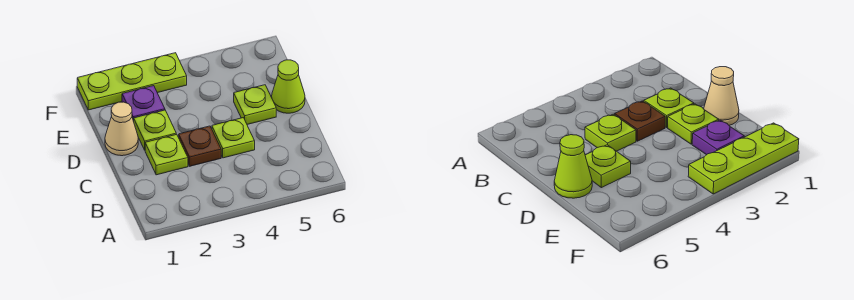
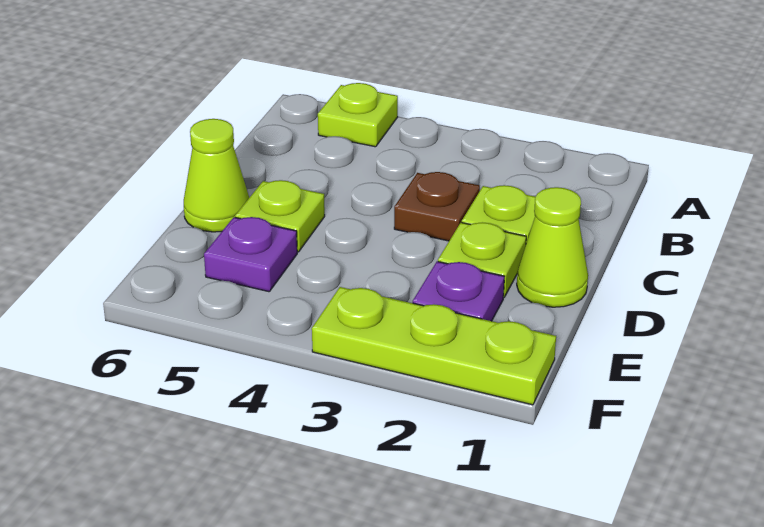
lime plate C4 level 1 -> lime plate A5 level 1
tan cone D1 level 1 -> lime cone D1 level 1
none -> purple plate E5 level 1

